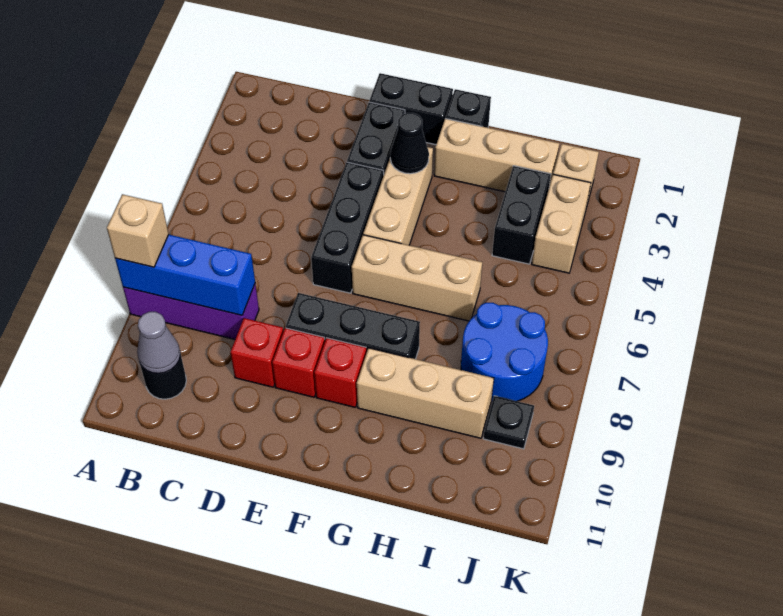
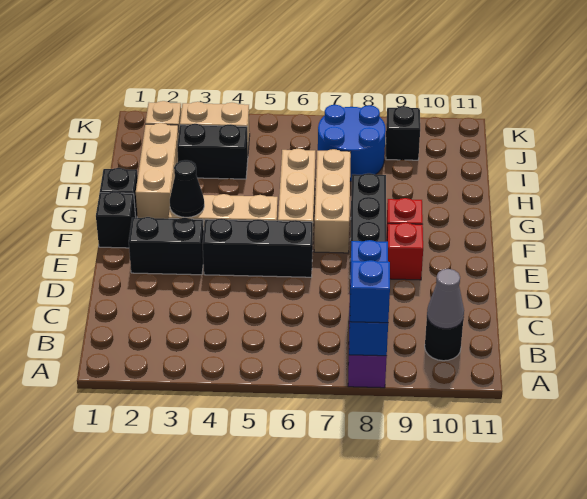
tan brick A8 level 3 -> blue brick A8 level 3
red brick D9 level 1 -> none
black brick E1:F1 level 1 -> black brick F1 level 1
tan brick G9:I9 level 1 -> tan brick F7:H7 level 1
black plate J9 level 1 -> black brick J9 level 1

